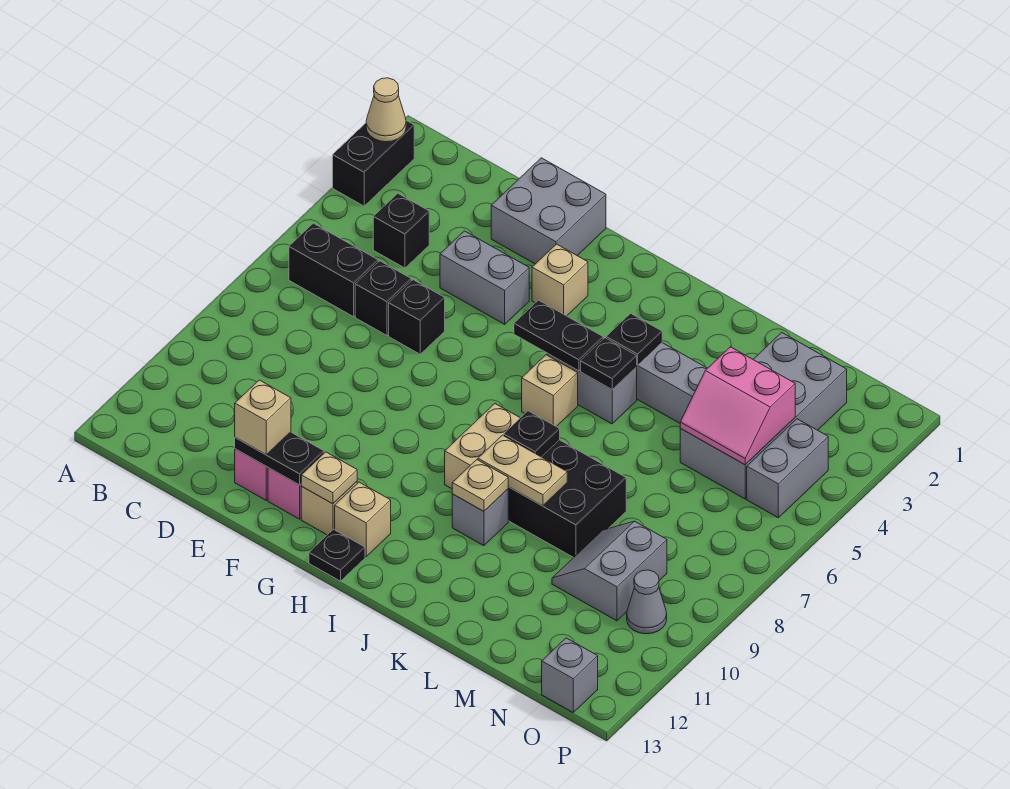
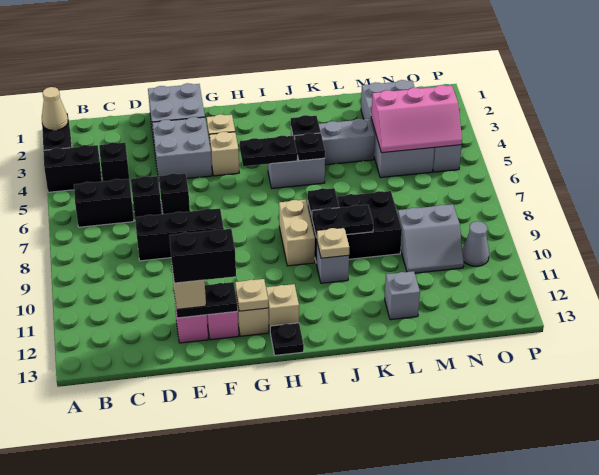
none -> black brick A4:B4 level 1
none -> black brick D8:F8 level 1
grey brick E4:F4 level 1 -> grey brick E3:F4 level 1
none -> black brick E12:F12 level 4
tan brick I6 level 1 -> tan brick G4 level 1
tan plate J9:K9 level 2 -> black plate J9:K9 level 2
pink slope M4:N5 level 2 top 4 -> pink slope M4:O5 level 2 top 4
grey slope M9:N10 level 1 top N -> grey slope M9:N10 level 1 top 9
grey brick O13 level 1 -> grey brick L12 level 1

